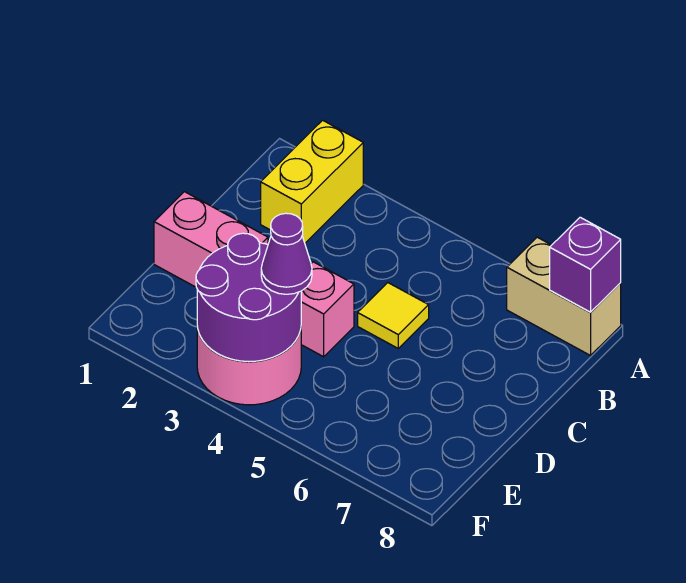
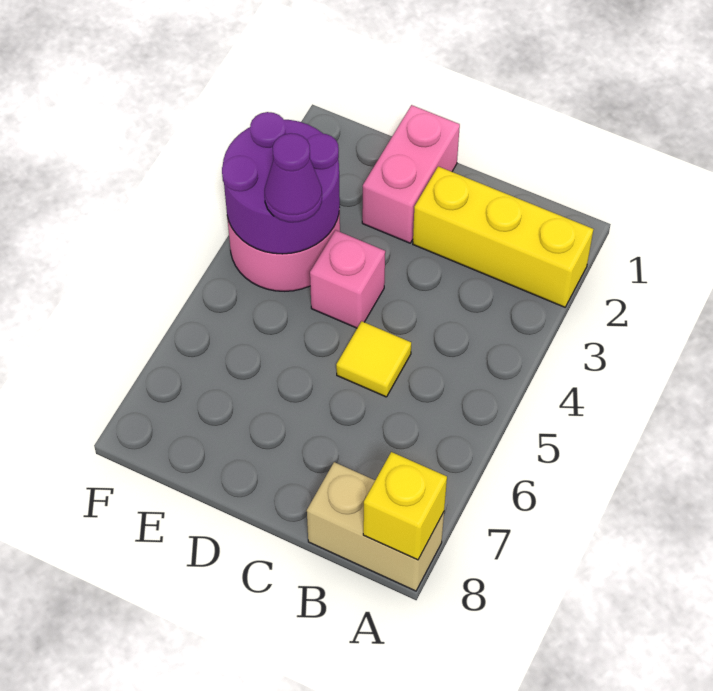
yellow brick A2:B2 level 1 -> yellow brick A2:C2 level 1
tan brick A7:A8 level 1 -> tan brick A8:B8 level 1
purple brick A8 level 2 -> yellow brick A8 level 2

